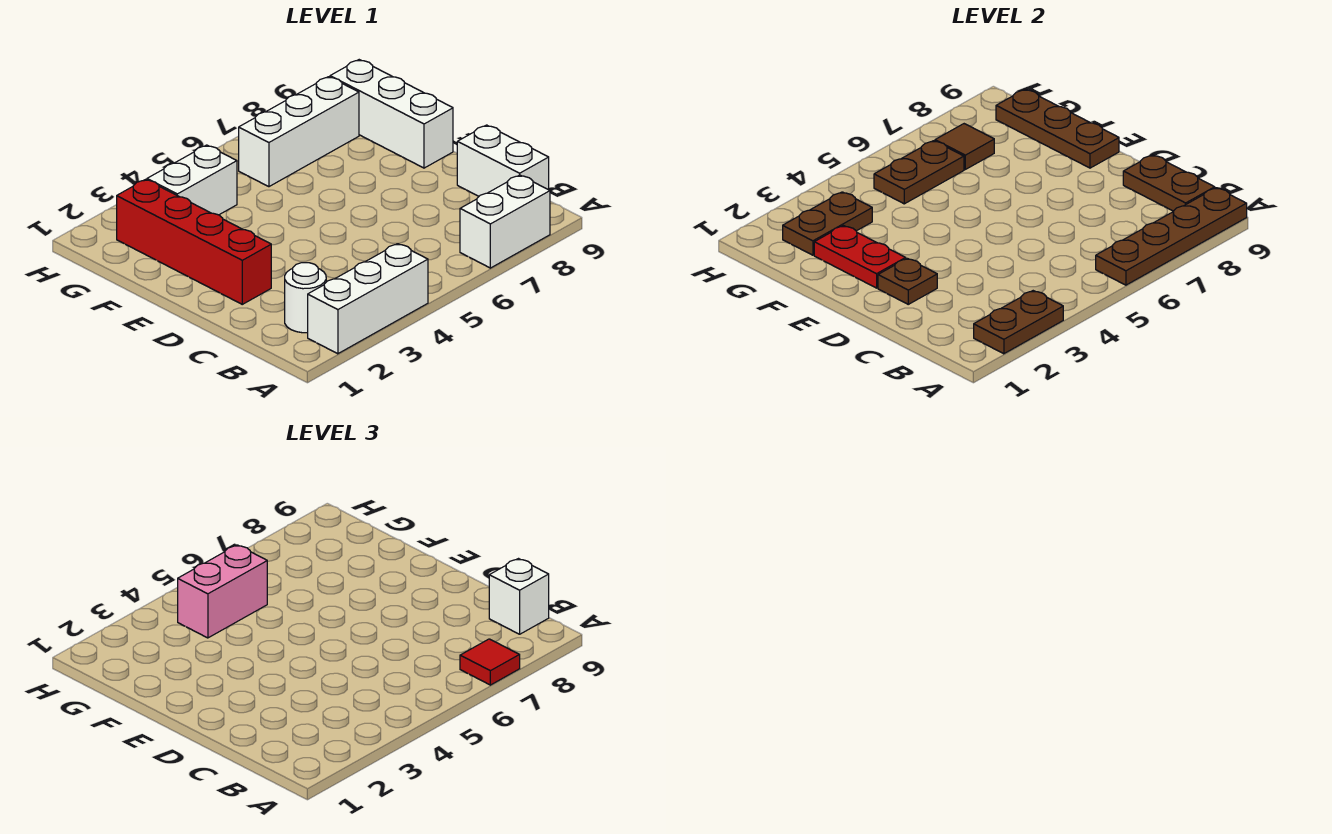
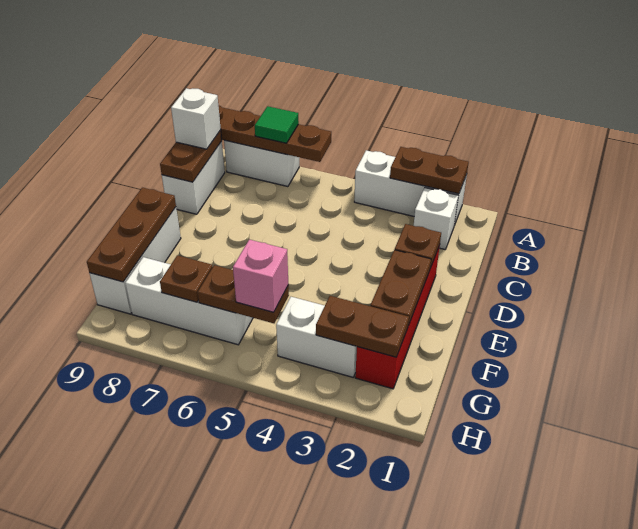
red tile A7 level 3 -> green tile A7 level 3
white round brick B2 level 1 -> white brick B2 level 1
red plate E2:F2 level 2 -> brown plate E2:F2 level 2
pink brick G4:G5 level 3 -> pink brick G5 level 3
brown tile G7 level 2 -> brown plate G7 level 2

